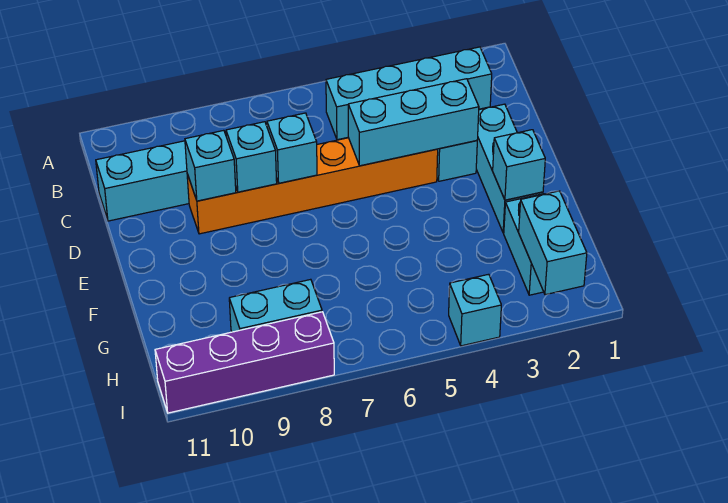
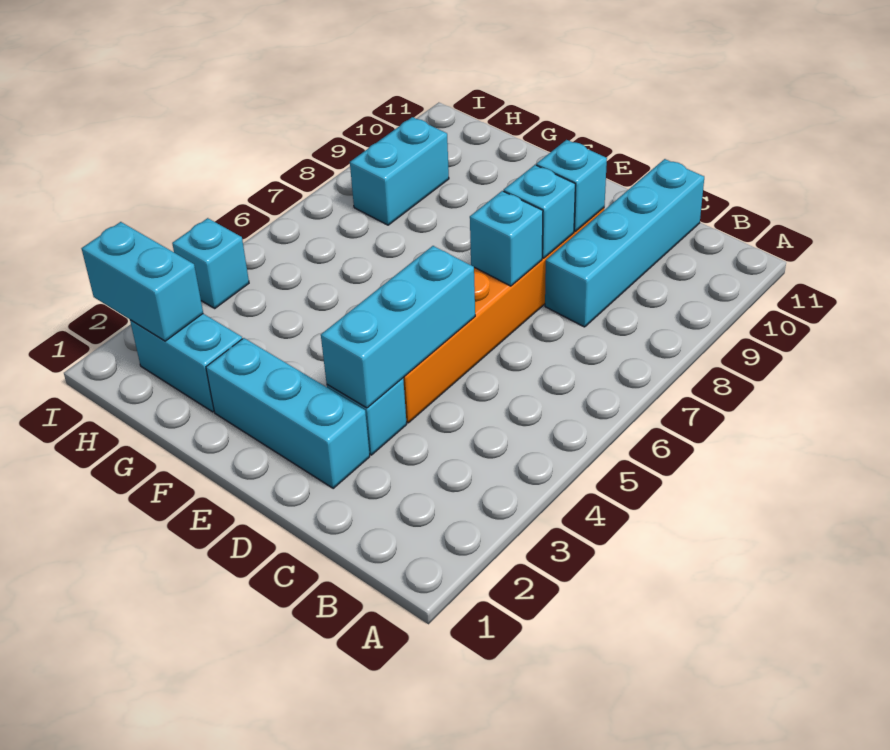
cyan brick B2:B5 level 1 -> none
cyan brick F2 level 2 -> none
purple brick I8:I11 level 1 -> none

